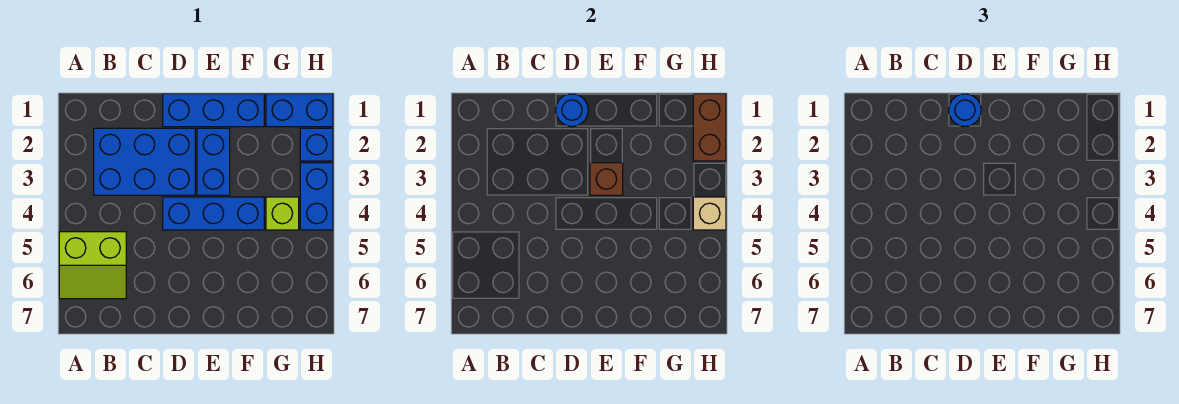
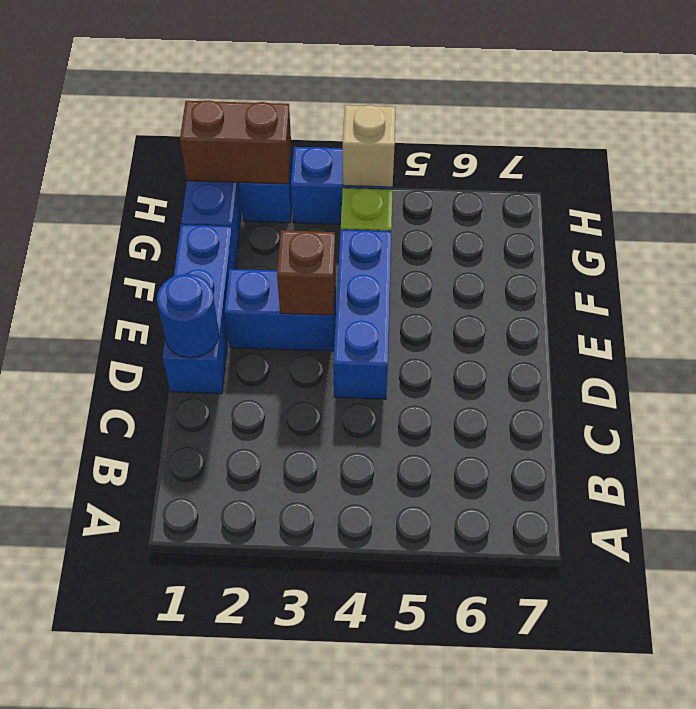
lime slope A5:B6 level 1 top 5 -> none
blue brick B2:D3 level 1 -> none
blue round brick D1 level 3 -> none

